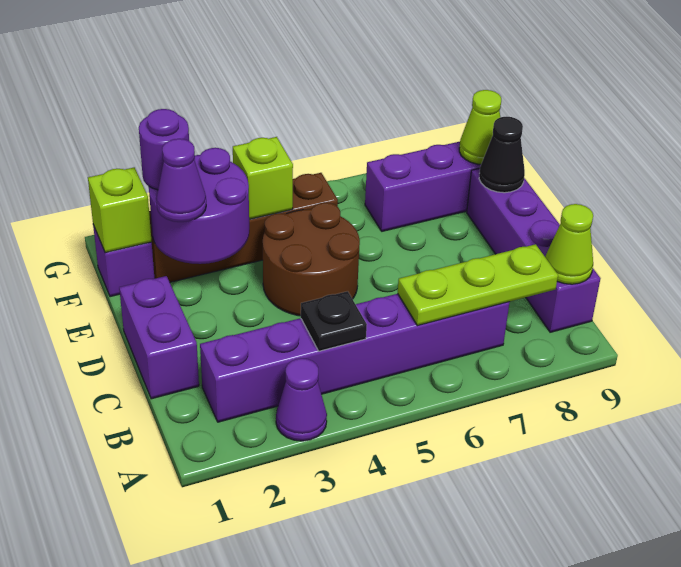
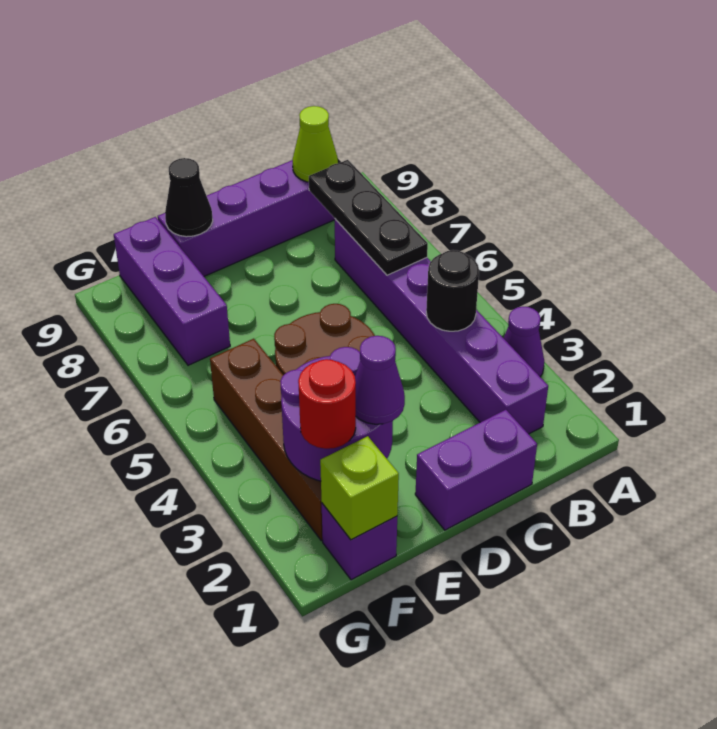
black plate B4 level 2 -> black round brick B4 level 2
lime plate B6:B8 level 2 -> black plate B6:B8 level 2
purple round brick F2 level 3 -> red round brick F2 level 3
lime brick F4 level 2 -> none
lime cone F9 level 2 -> none

